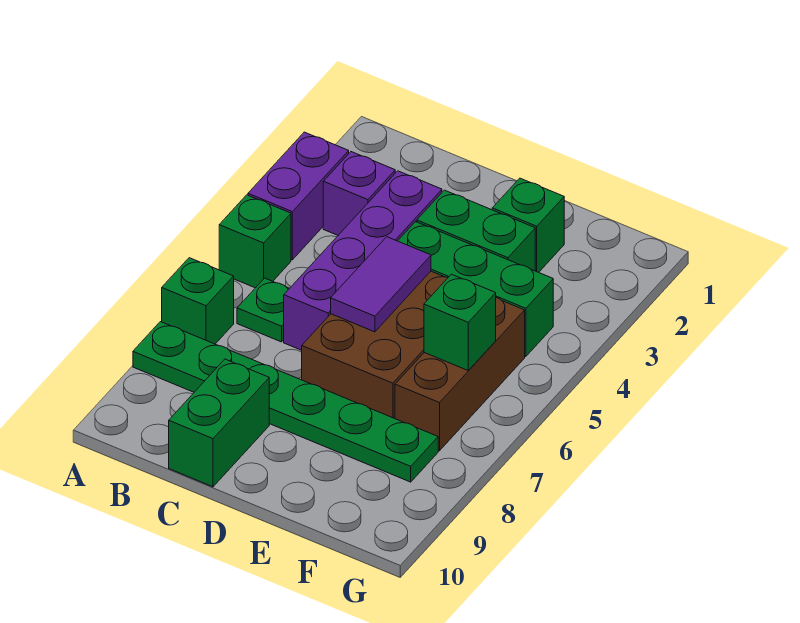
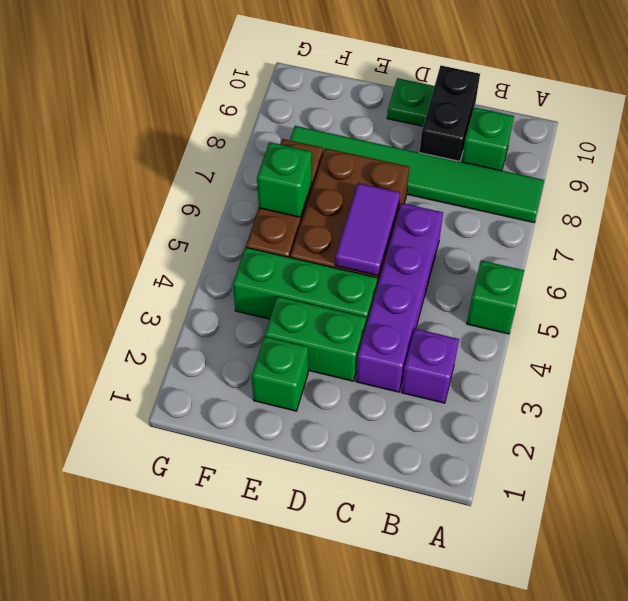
purple brick A3:A4 level 1 -> none
green brick A7 level 1 -> green brick B9 level 1
green plate A8:F8 level 1 -> green tile A8:F8 level 1
green plate B6 level 1 -> green plate D10 level 1
green brick C9:C10 level 1 -> black brick C9:C10 level 1

